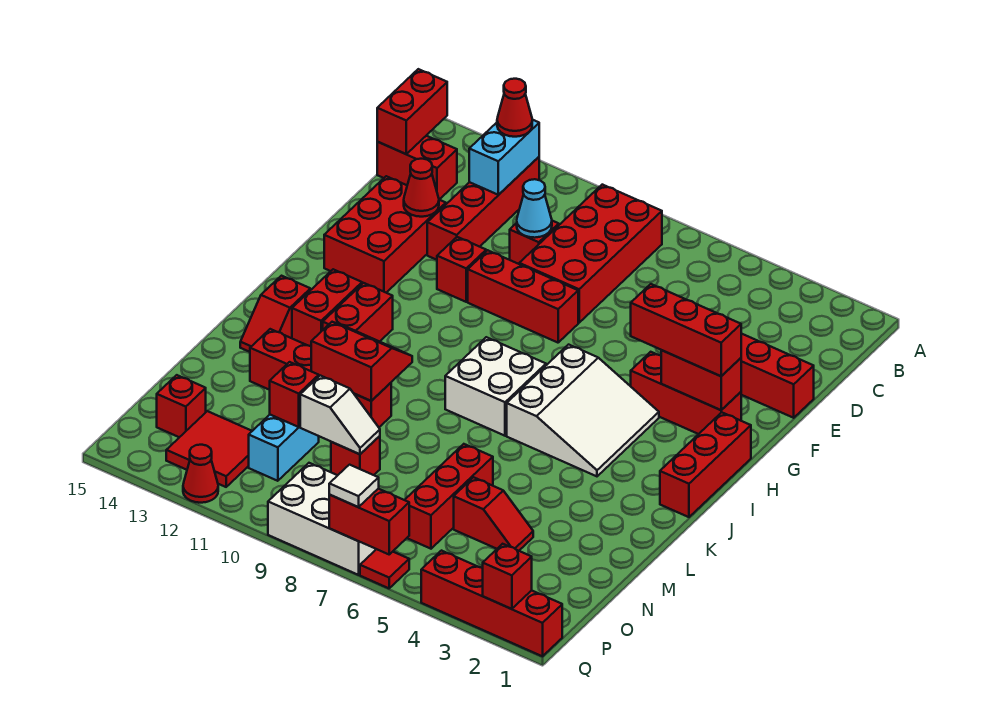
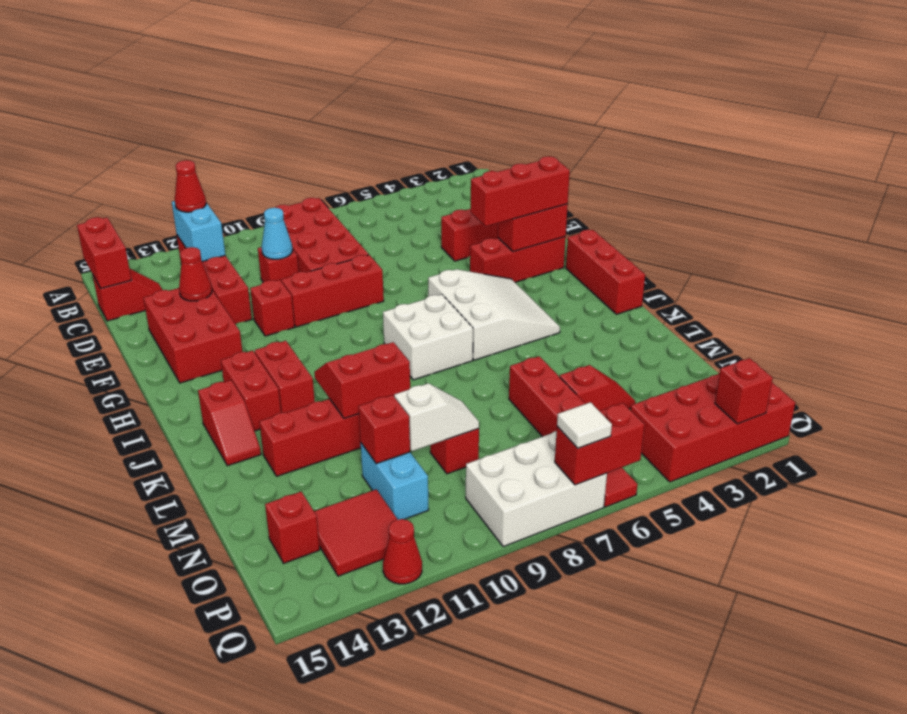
red brick C14:C15 level 1 -> red slope C14:C15 level 1 top 15
red brick Q1:Q4 level 1 -> red brick P1:Q4 level 1

